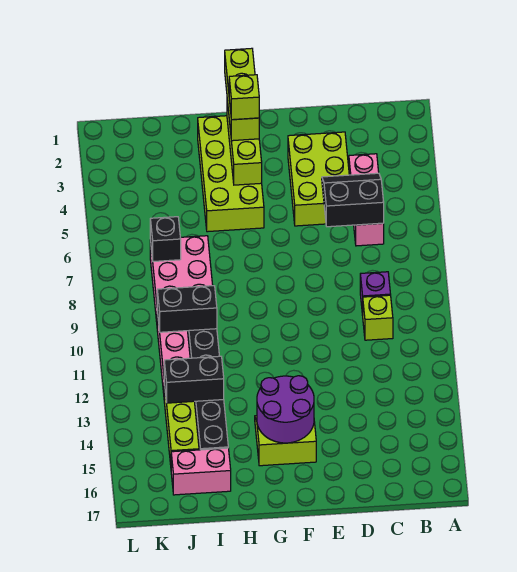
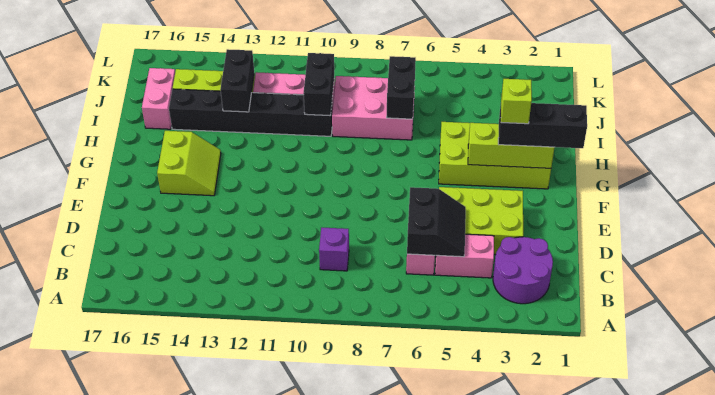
lime brick C10 level 1 -> none
purple round brick F14:G15 level 2 -> purple round brick B2:C3 level 1
lime brick G1:G3 level 3 -> black brick G1:G3 level 3
black brick J7 level 2 -> black brick I7:J7 level 2

